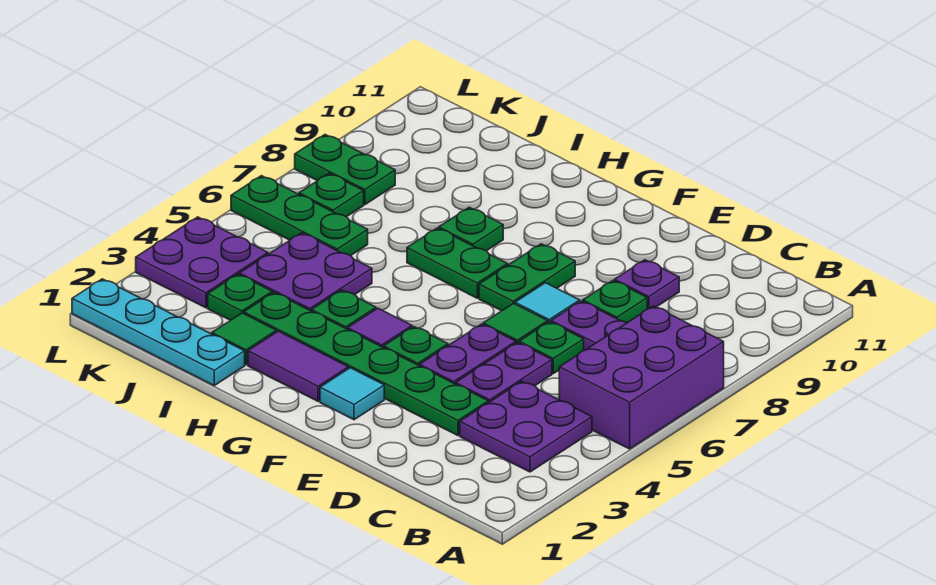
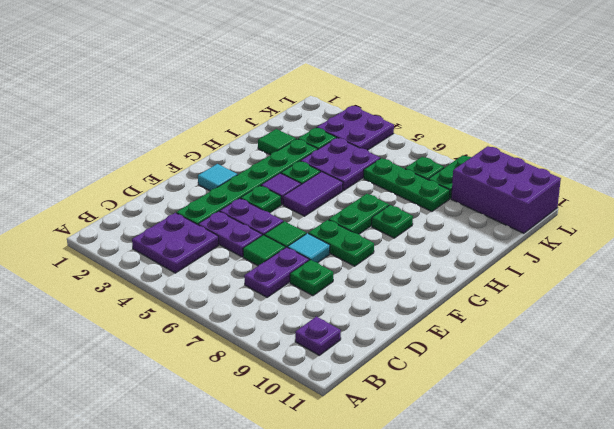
purple brick A5:B7 level 1 -> purple brick K9:L11 level 1
green plate D6 level 1 -> green tile D6 level 1
purple plate D9 level 1 -> purple plate B10 level 1
purple tile G2:H2 level 1 -> purple tile G5:H5 level 1
cyan plate I1:L1 level 1 -> none
green plate J6:L6 level 1 -> green plate J6:J8 level 1

